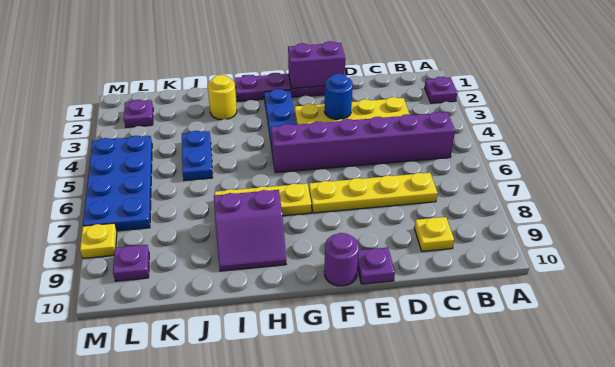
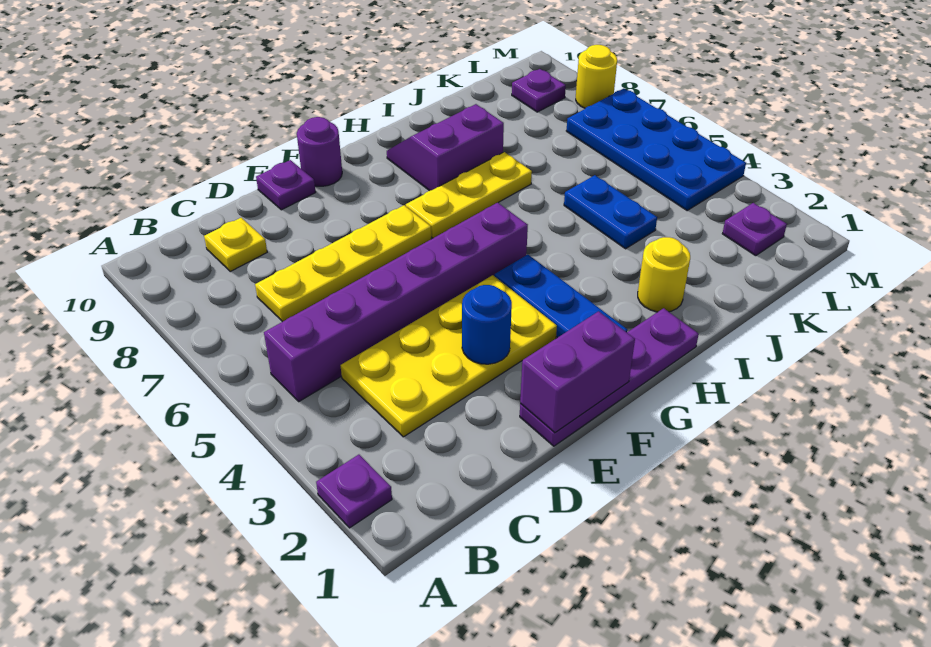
yellow plate M8 level 1 -> yellow round brick M8 level 1

